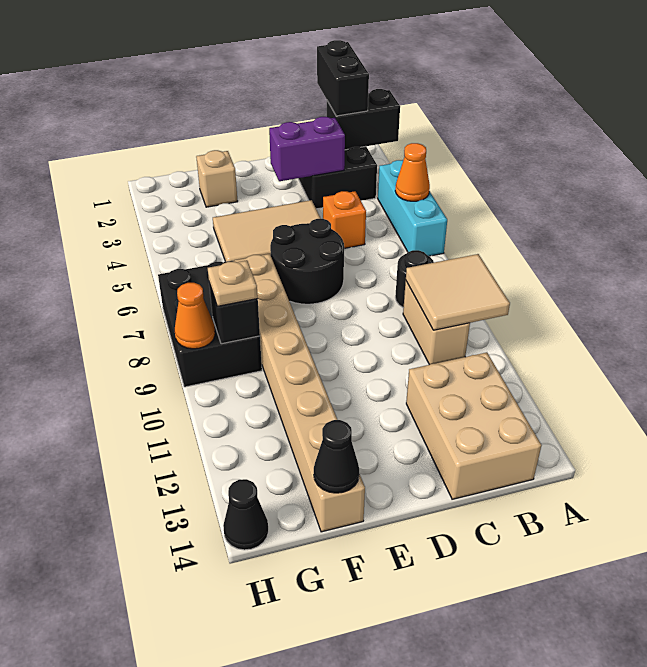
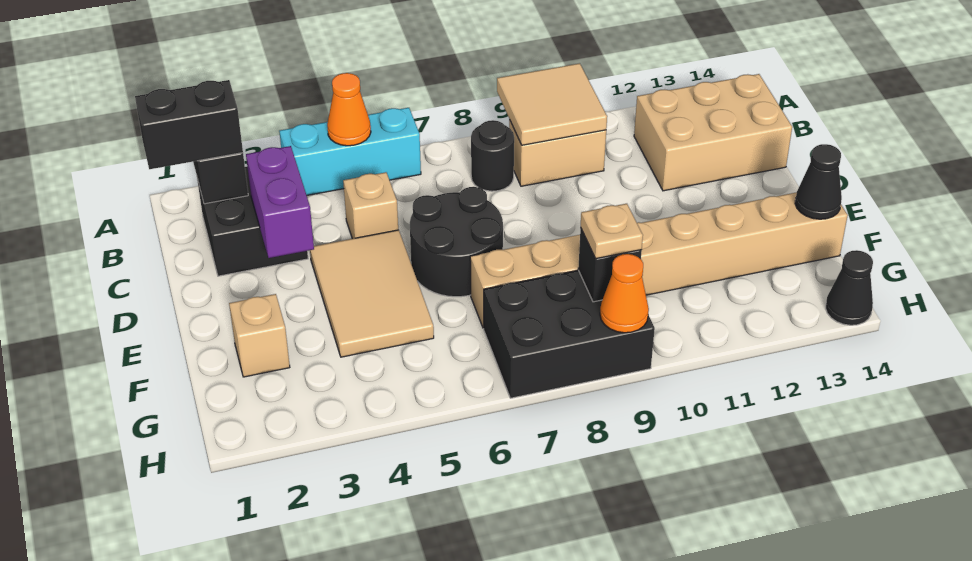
orange brick C5 level 1 -> tan brick C5 level 1

